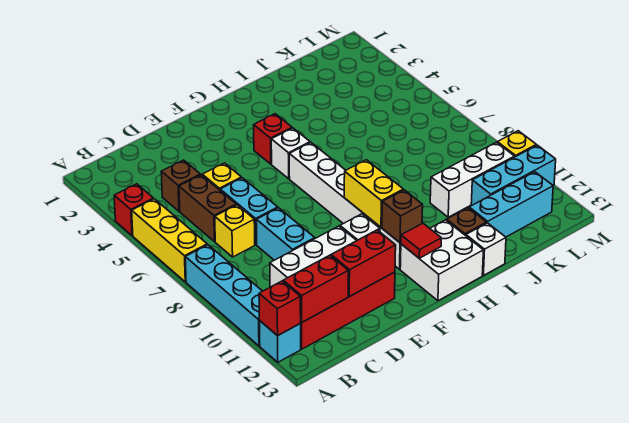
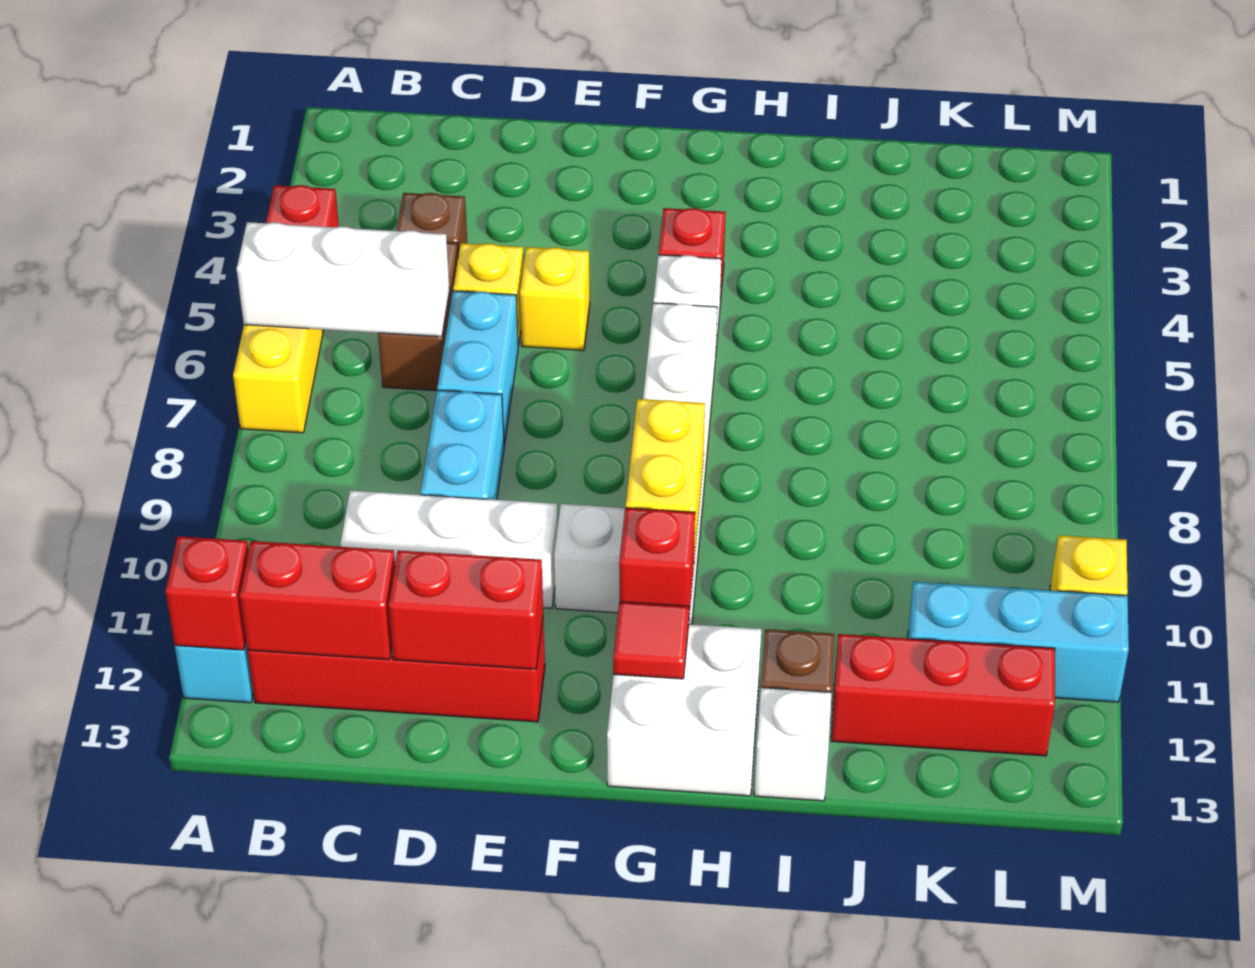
cyan brick A8:A11 level 1 -> none
yellow brick C7 level 1 -> yellow brick E5 level 1
brown brick G11 level 2 -> red brick G11 level 2
white brick J10:L10 level 1 -> white brick A6:C6 level 2
cyan brick J12:L12 level 1 -> red brick J12:L12 level 1

